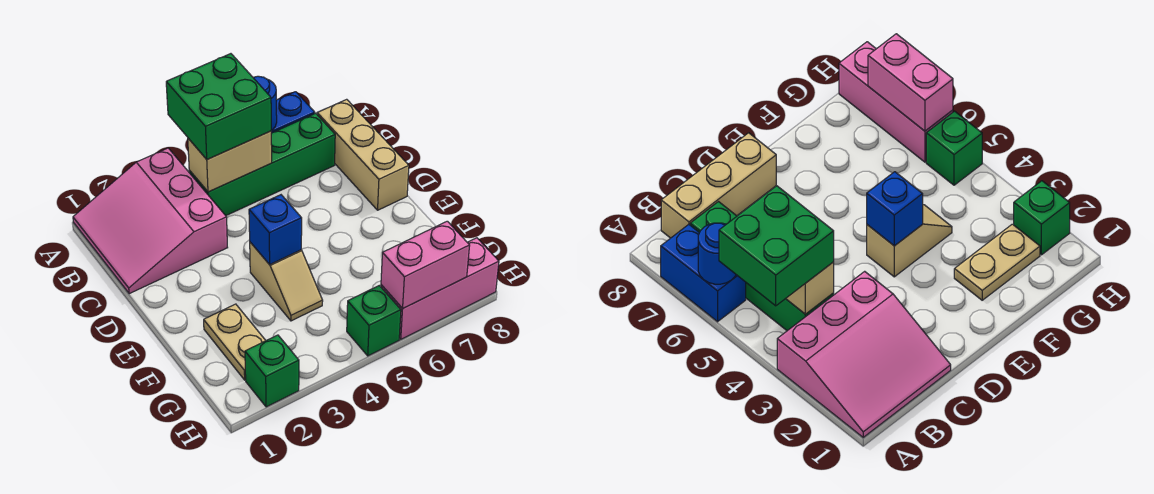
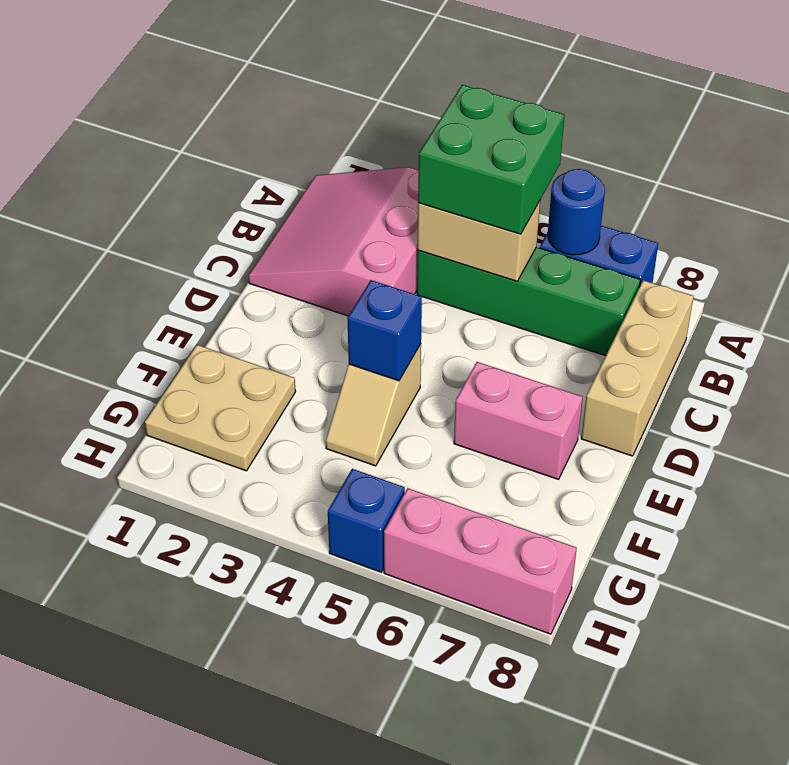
tan plate F2:G2 level 1 -> tan plate F1:G2 level 1
green brick H2 level 1 -> none
green brick H5 level 1 -> blue brick H5 level 1
pink brick H6:H7 level 2 -> pink brick E6:E7 level 1

